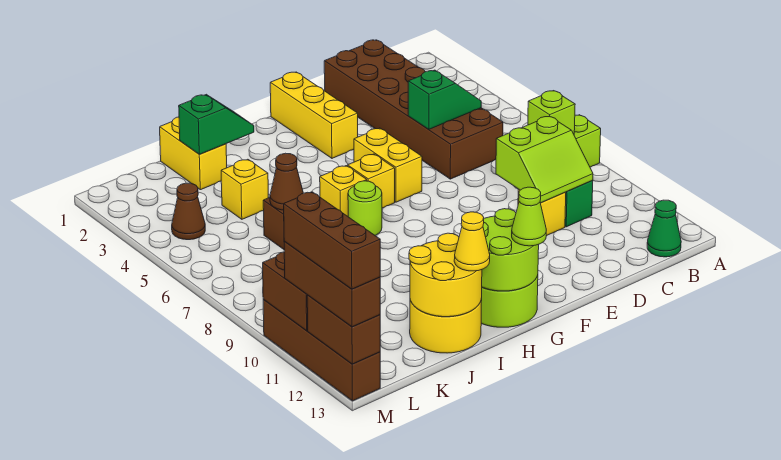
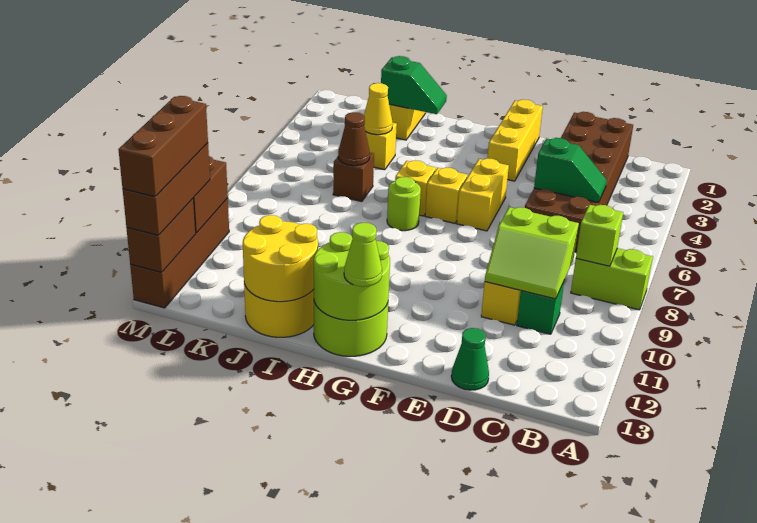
green cone B13 level 1 -> green cone D13 level 1
yellow cone I13 level 3 -> yellow cone J4 level 2
brown cone L4 level 1 -> none

